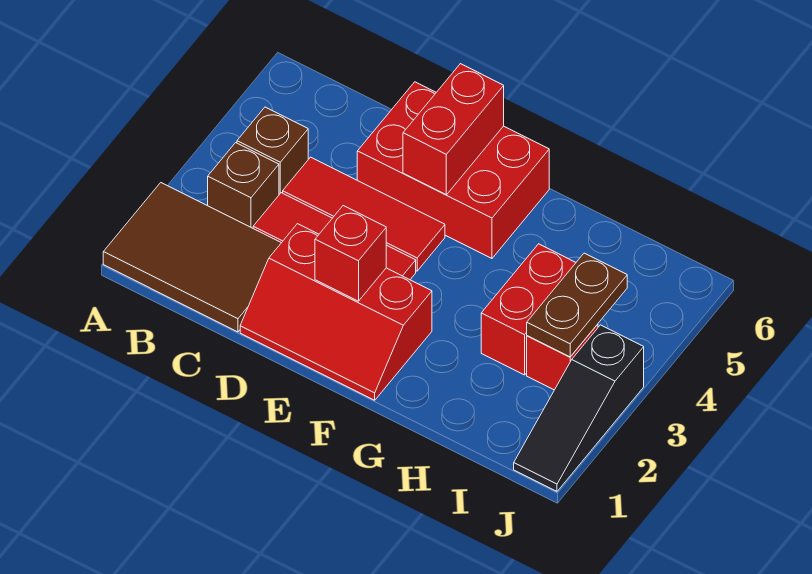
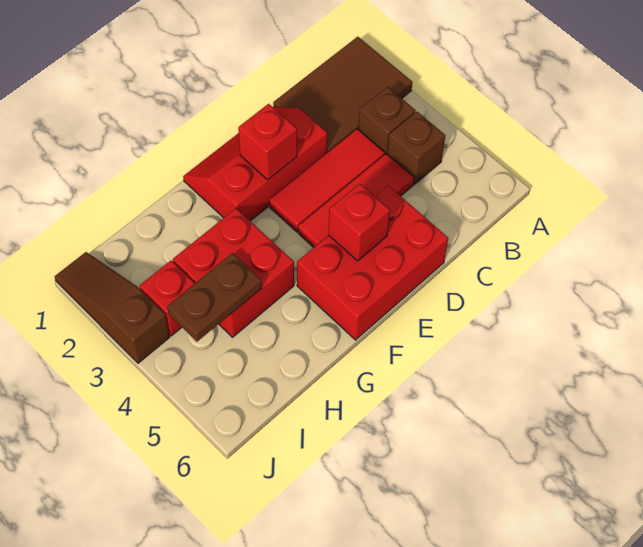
red brick E5:E6 level 2 -> red brick E5 level 2
red brick H3:H4 level 1 -> red brick G3:H4 level 1
brown plate I3:I4 level 2 -> brown plate H4:I4 level 2
black slope J1:J3 level 1 top 3 -> brown slope J1:J3 level 1 top 3

